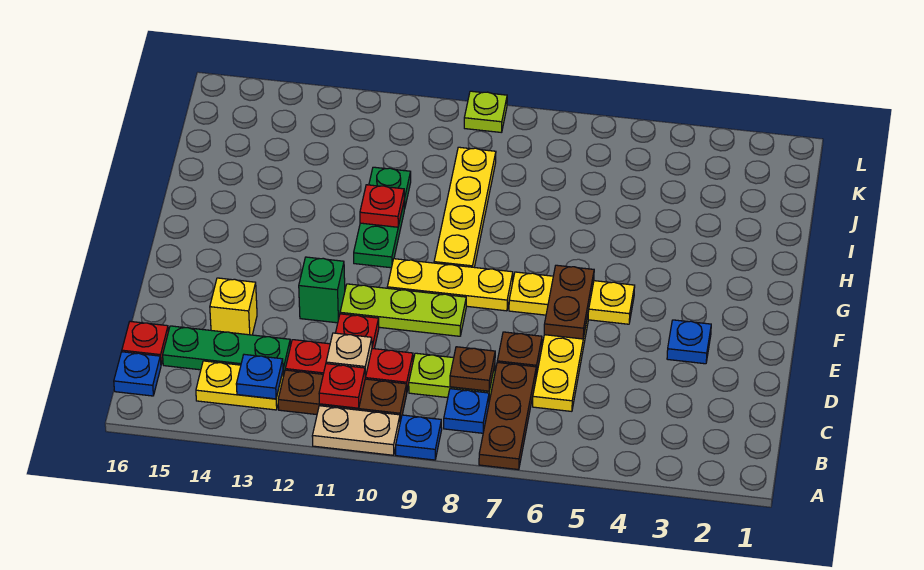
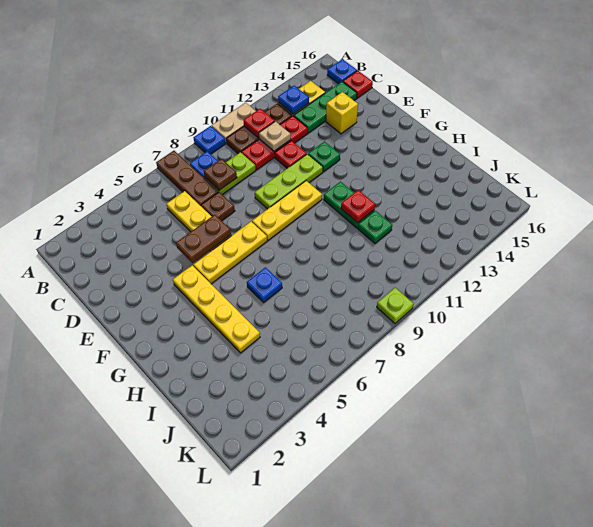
blue plate E3 level 1 -> blue plate H6 level 1
brown plate E6:F6 level 2 -> brown plate E5:E6 level 2
green brick E12 level 1 -> green plate E12 level 1
yellow plate G9:J9 level 1 -> yellow plate F4:I4 level 1

